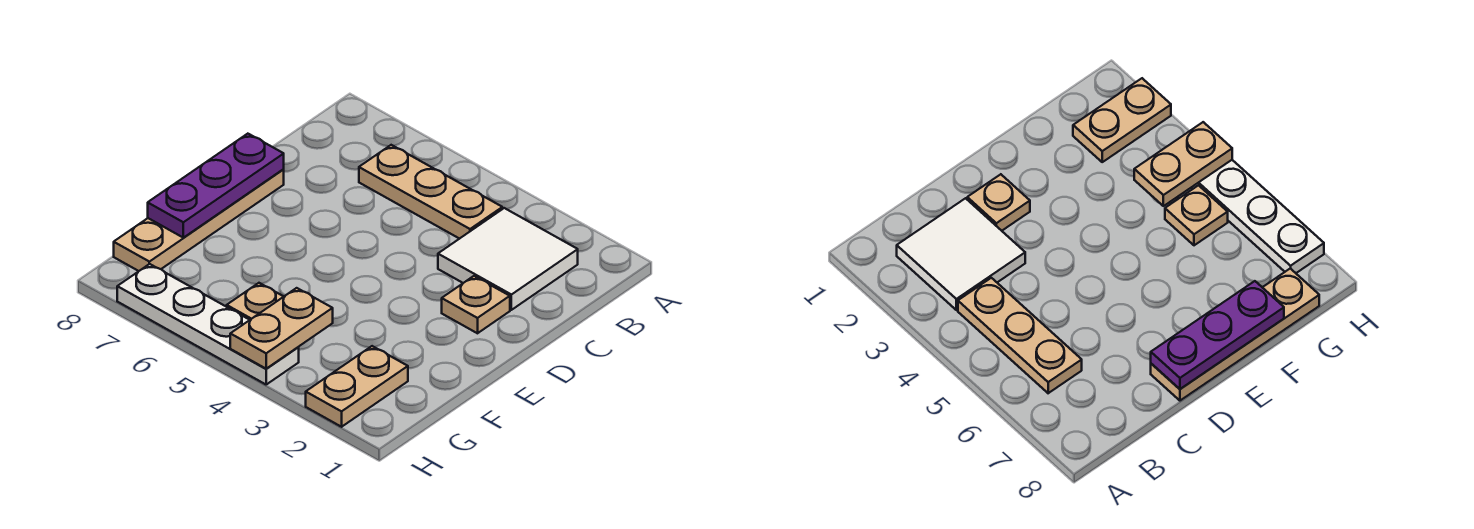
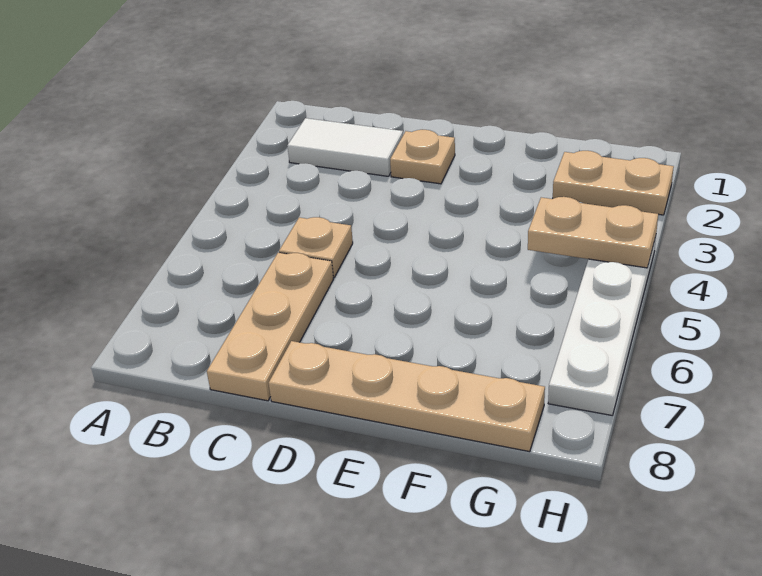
white tile B2:C3 level 1 -> white tile B2:C2 level 1
tan plate B4:B6 level 1 -> tan plate C6:C8 level 1
purple plate D8:F8 level 2 -> none
tan plate G5 level 1 -> tan plate C5 level 1

